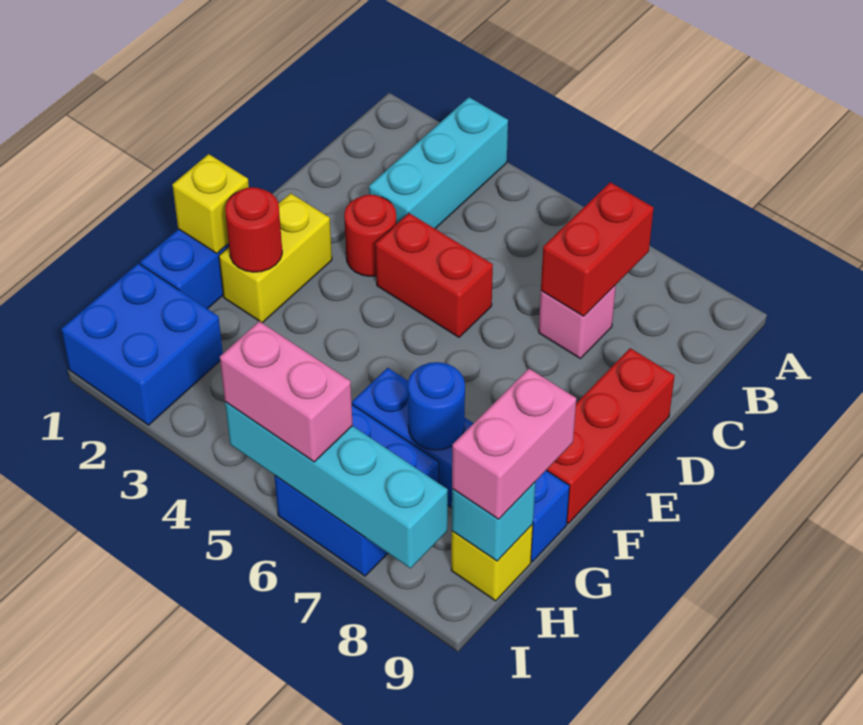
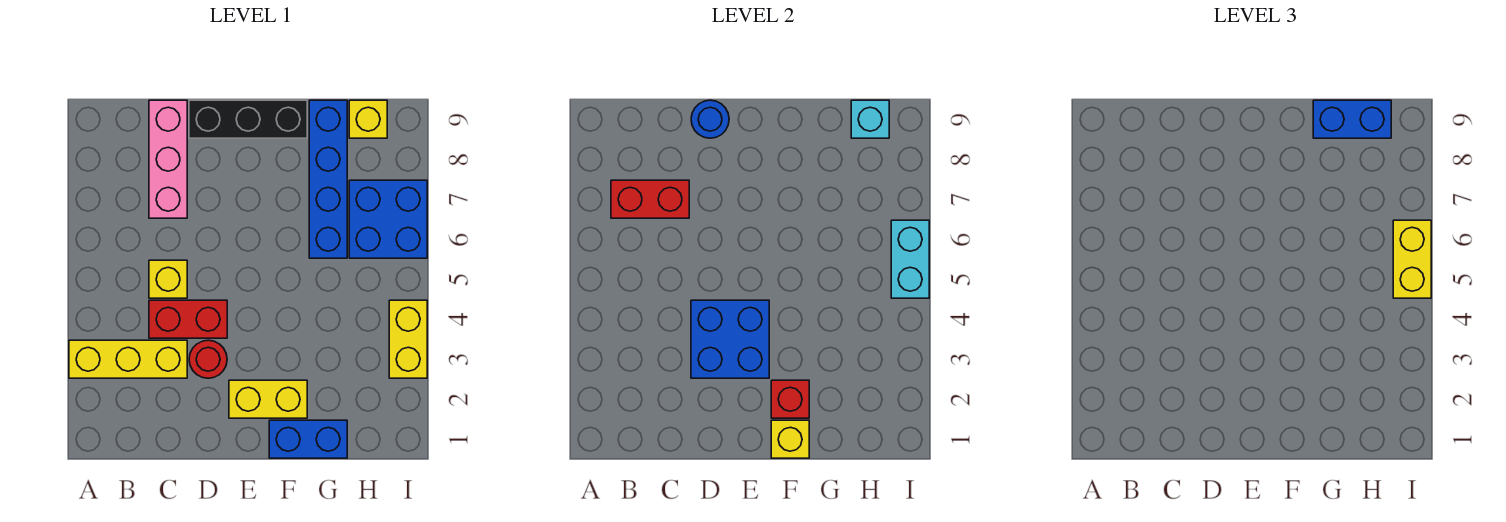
cyan brick A3:C3 level 1 -> yellow brick A3:C3 level 1
none -> yellow brick C5 level 1
pink brick C7 level 1 -> pink brick C7:C9 level 1
red brick D4:D5 level 1 -> red brick C4:D4 level 1
red brick D9:F9 level 1 -> black brick D9:F9 level 1
red round brick F2 level 2 -> red brick F2 level 2
blue round brick G7 level 2 -> blue round brick D9 level 2
pink brick G9:H9 level 3 -> blue brick G9:H9 level 3
blue brick H1:I2 level 1 -> blue brick D3:E4 level 2
none -> yellow brick I3:I4 level 1
cyan brick I5:I8 level 2 -> cyan brick I5:I6 level 2
pink brick I5:I6 level 3 -> yellow brick I5:I6 level 3

